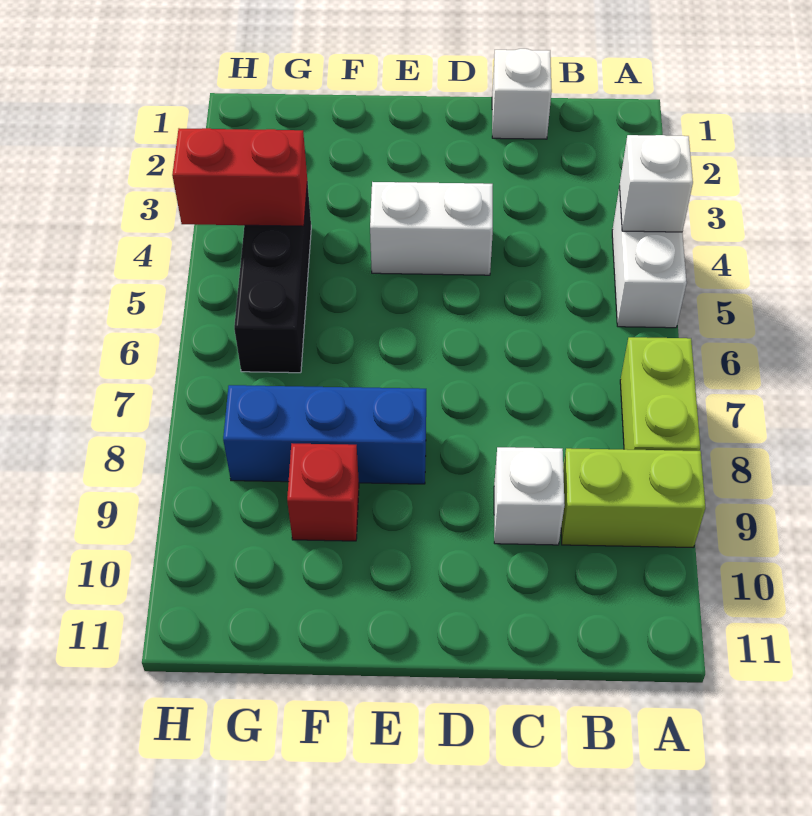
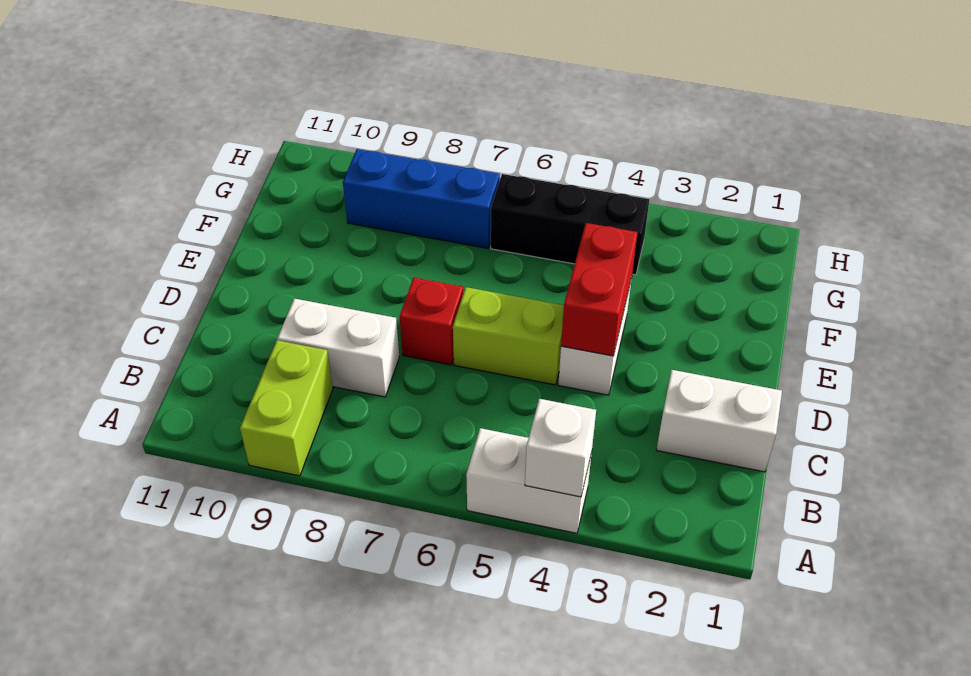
lime brick A7:A8 level 1 -> lime brick D5:D6 level 1
white brick C1 level 1 -> white brick C1:C2 level 1
white brick C9 level 1 -> white brick C8:C9 level 1
blue brick E8:G8 level 1 -> blue brick G7:G9 level 1
red brick F9 level 1 -> red brick D7 level 1
red brick G4:H4 level 2 -> red brick D4:E4 level 2

